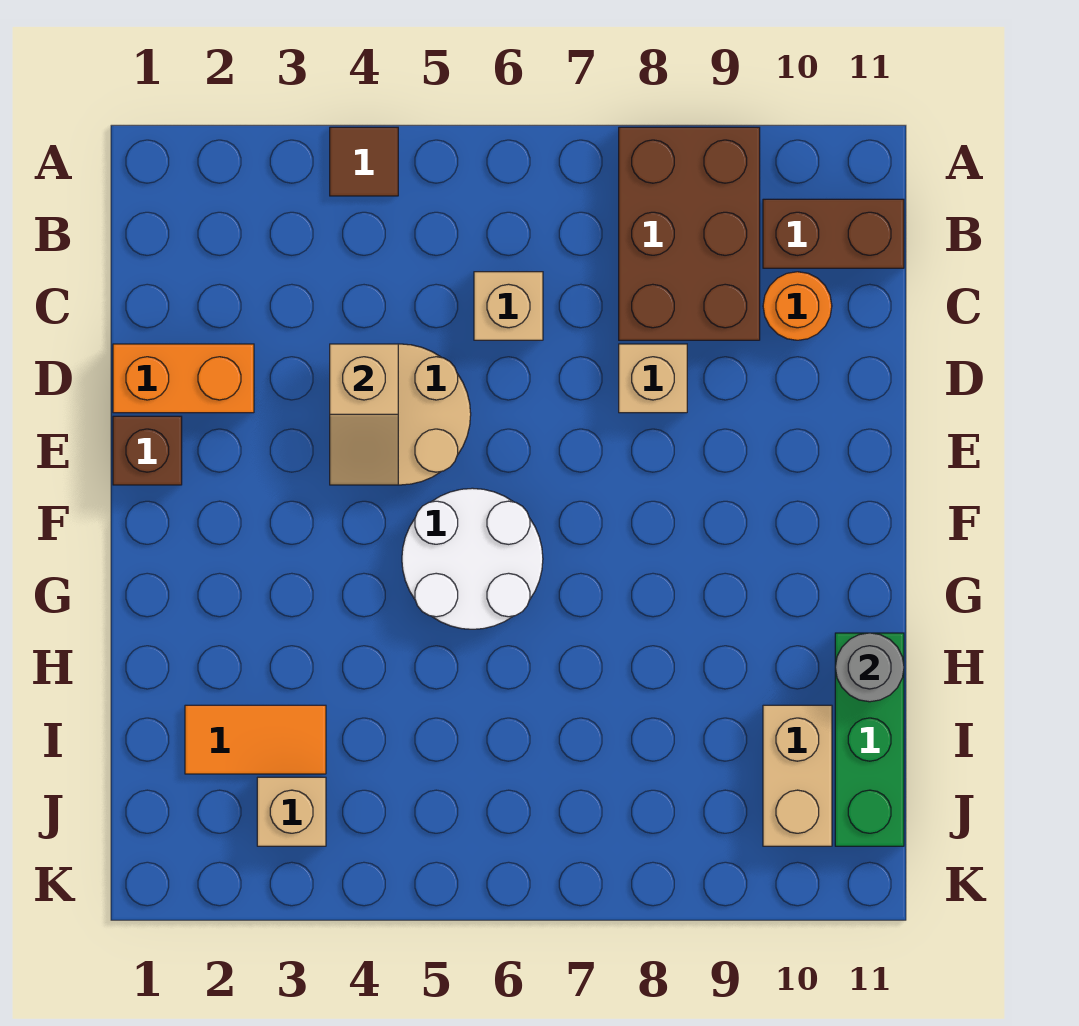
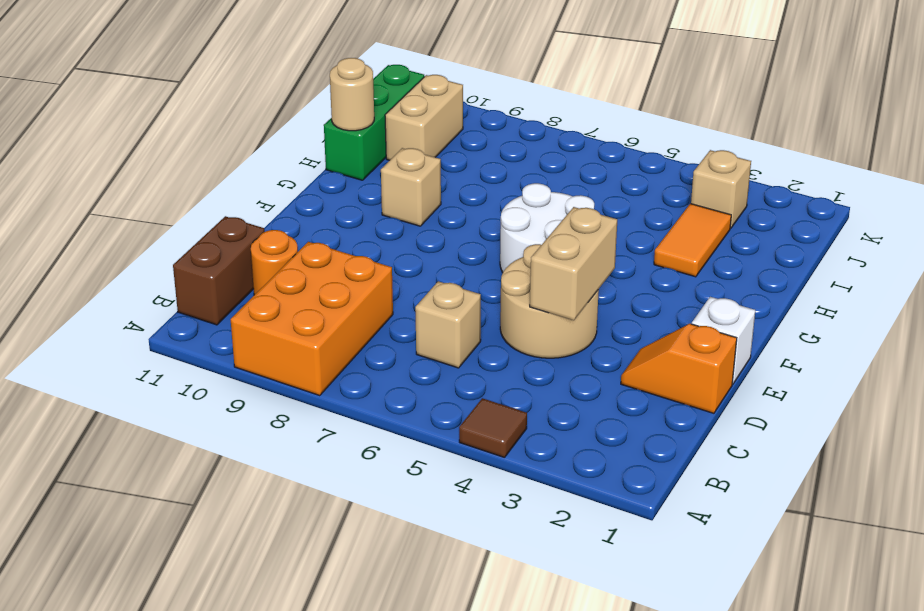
brown brick A8:C9 level 1 -> orange brick A8:C9 level 1
brown brick B10:B11 level 1 -> brown brick B11:C11 level 1
orange brick D1:D2 level 1 -> orange slope D1:D2 level 1 top 1
tan slope D4:E4 level 2 top D -> tan brick D4:E4 level 2
tan brick D8 level 1 -> tan brick G9 level 1
brown brick E1 level 1 -> white brick E1 level 1
grey round brick H11 level 2 -> tan round brick H11 level 2
orange tile I2:I3 level 1 -> orange tile H3:I3 level 1

